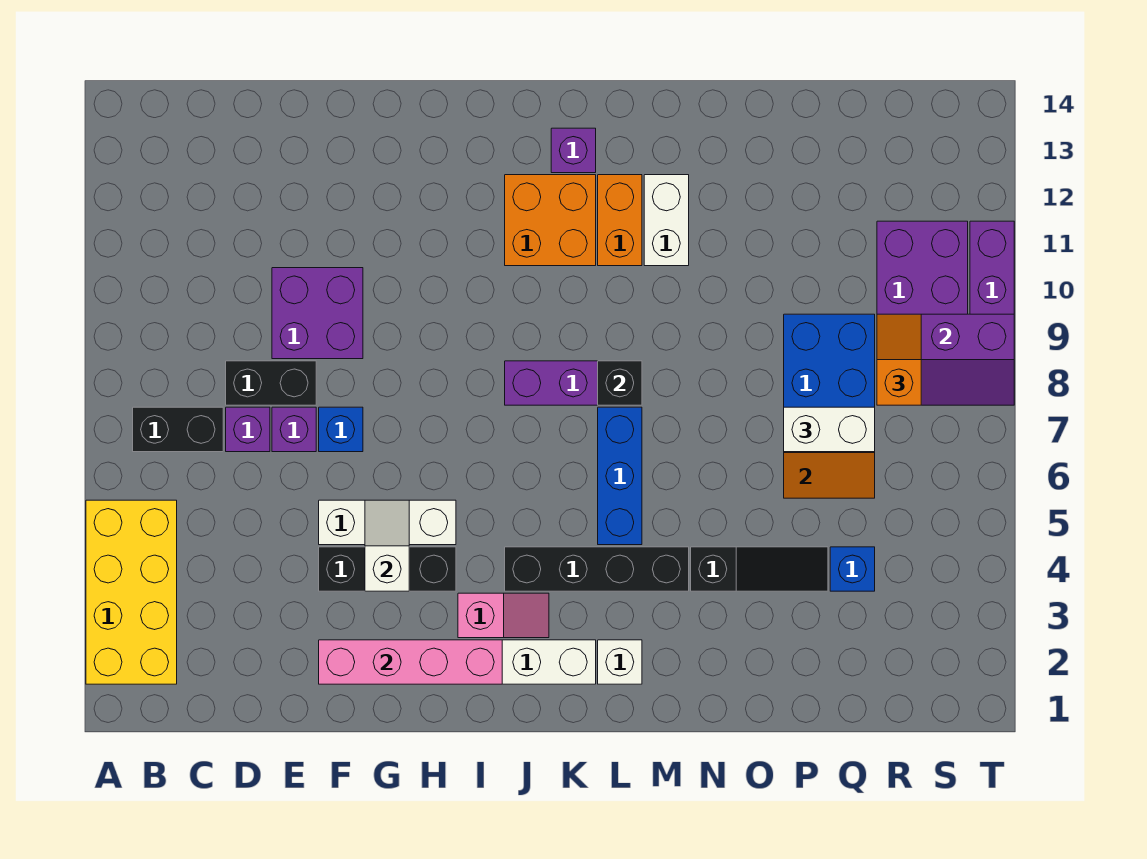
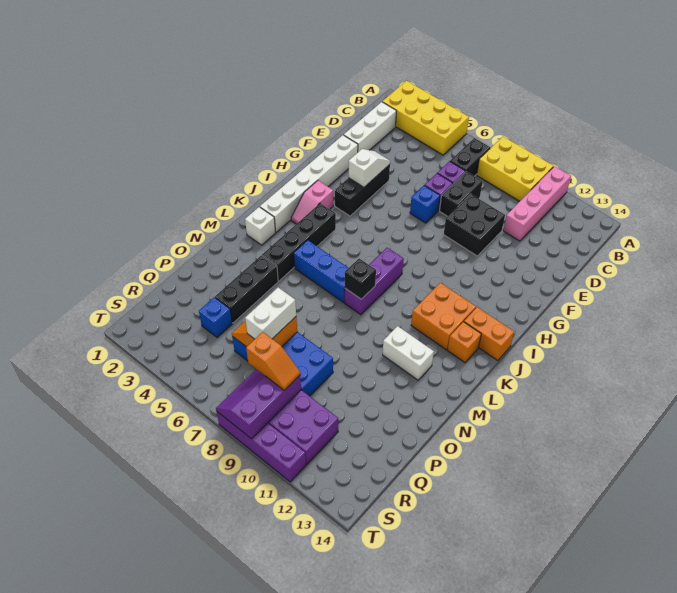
none -> yellow brick A8:B10 level 1
purple brick E9:F10 level 1 -> black brick E9:F10 level 1
pink brick F2:I2 level 2 -> pink brick A11:D11 level 1
white brick F5:H5 level 1 -> white brick C2:E2 level 1
white slope G4:G5 level 2 top 4 -> white slope F4:G4 level 2 top G
purple brick K13 level 1 -> orange brick K13 level 1
orange brick L11:L12 level 1 -> orange brick J13:J14 level 1
black slope N4:P4 level 1 top N -> black brick N4:P4 level 1

